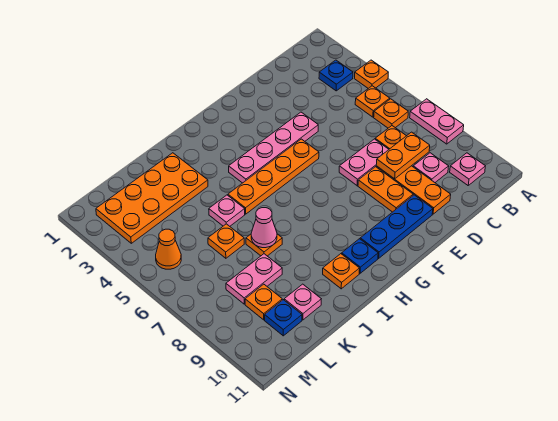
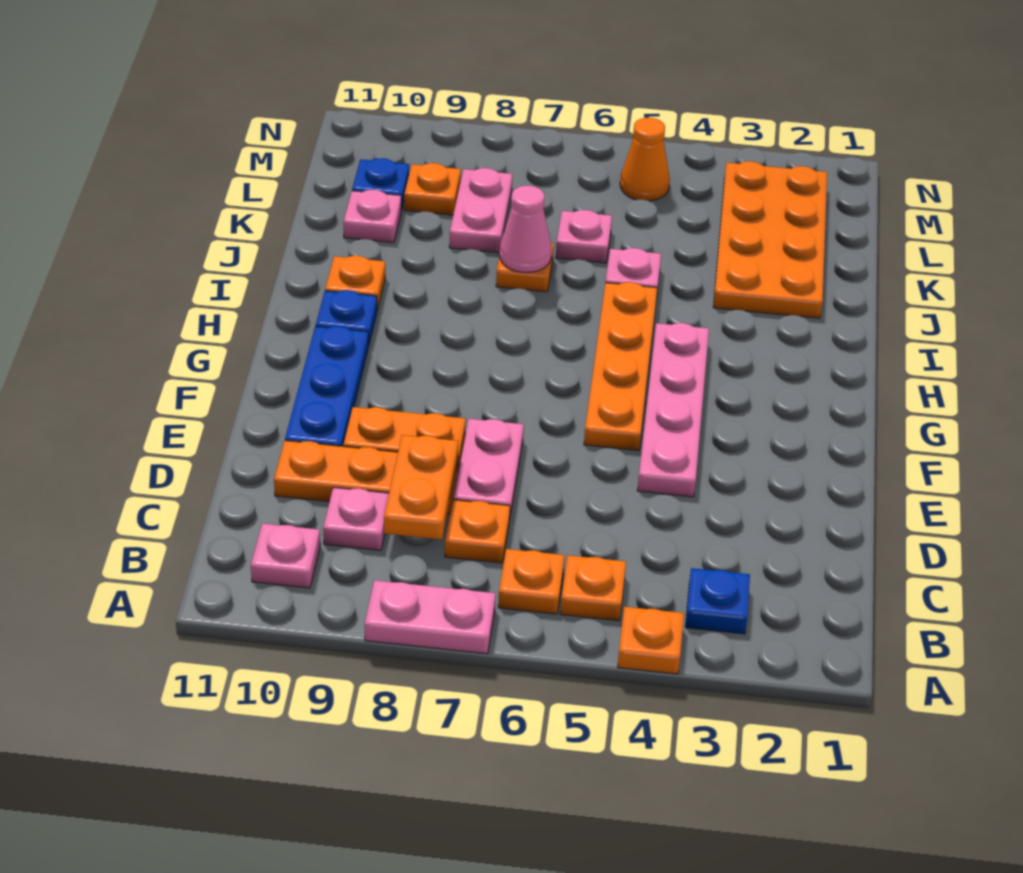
orange plate K6 level 1 -> pink plate K6 level 1

